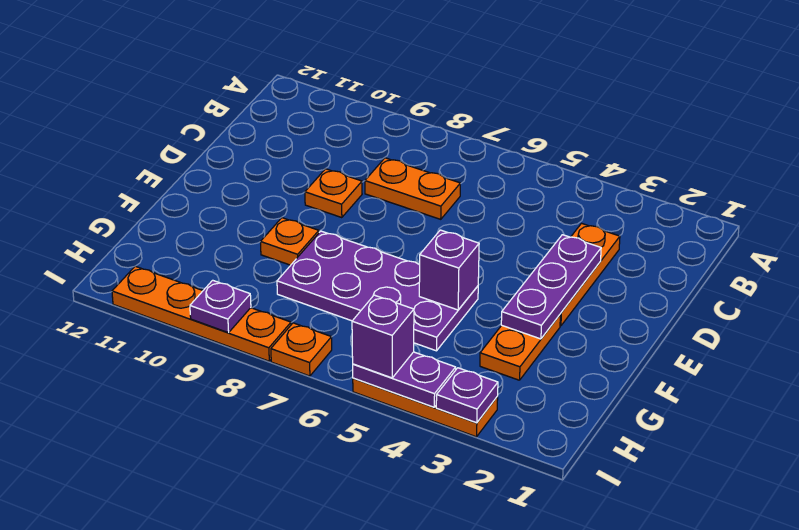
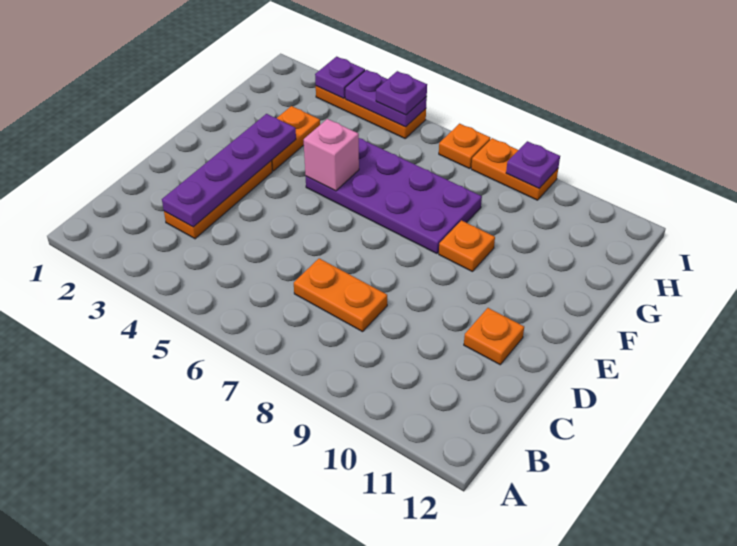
purple plate D3:F3 level 2 -> purple plate C3:F3 level 2
orange plate D9 level 1 -> orange plate D11 level 1
purple brick F5 level 2 -> pink brick F5 level 2
purple brick I5 level 3 -> purple plate I5 level 3
orange plate I8:I11 level 1 -> orange plate I8:I9 level 1

